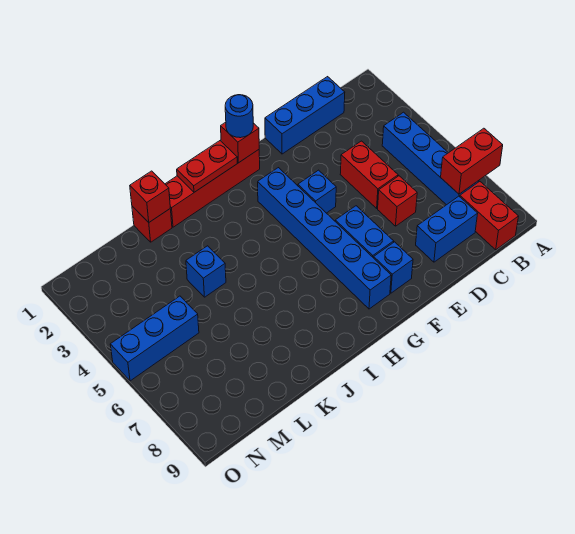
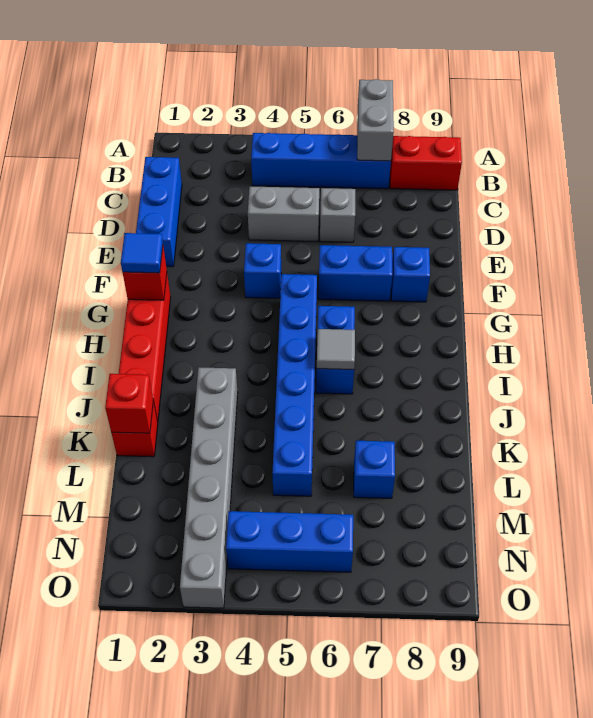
red brick A7:B7 level 2 -> grey brick A7:B7 level 2
blue brick C8:D8 level 1 -> blue brick H6:I6 level 1
red brick D4:D5 level 1 -> grey brick D4:D5 level 1
red brick D6 level 1 -> grey brick D6 level 1
blue round brick G1 level 3 -> blue tile G1 level 3
blue brick G3:G8 level 1 -> blue brick G5:L5 level 1
red plate H1:I1 level 2 -> none
none -> grey tile I6 level 2
none -> grey brick J3:O3 level 1
blue brick K4 level 1 -> blue brick L7 level 1
blue brick M5:O5 level 1 -> blue brick N4:N6 level 1

